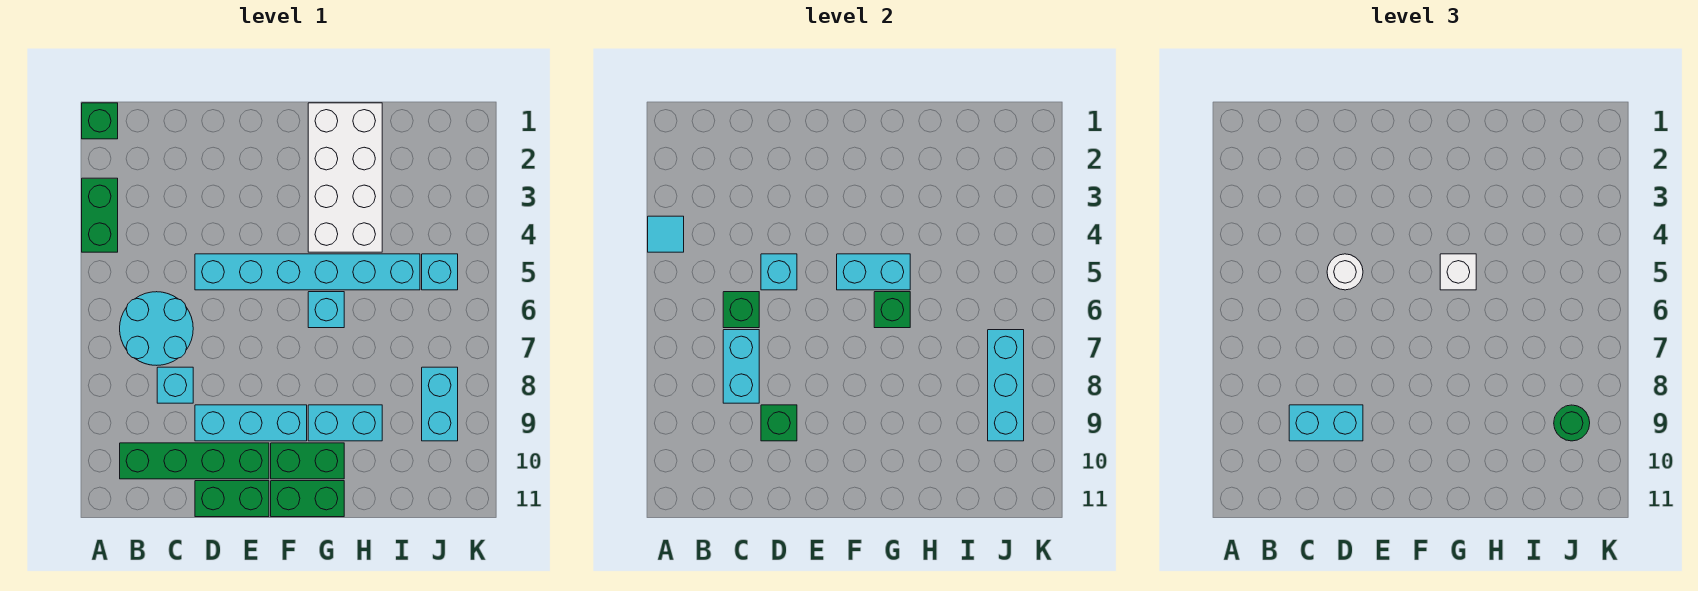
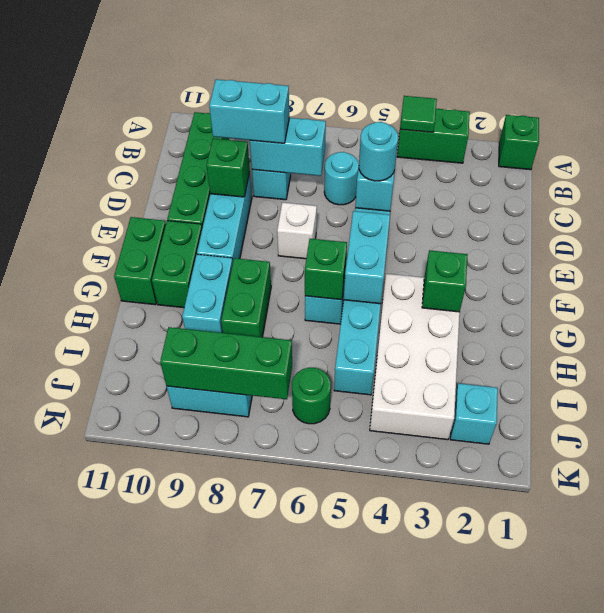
cyan tile A4 level 2 -> green tile A4 level 2
cyan round brick B6:C7 level 1 -> cyan round brick C6 level 1
green brick C6 level 2 -> green brick G3 level 2
cyan brick C9:D9 level 3 -> cyan brick C8:C9 level 3
white round brick D5 level 3 -> cyan round brick D5 level 3
green brick D11:E11 level 1 -> green brick G8:H8 level 1
white brick G1:H4 level 1 -> white brick G3:J4 level 1
white brick G5 level 3 -> white brick E7 level 1
cyan brick J5 level 1 -> cyan brick J2 level 1
cyan brick J7:J9 level 2 -> green brick J7:J9 level 2
green round brick J9 level 3 -> green round brick J6 level 1

